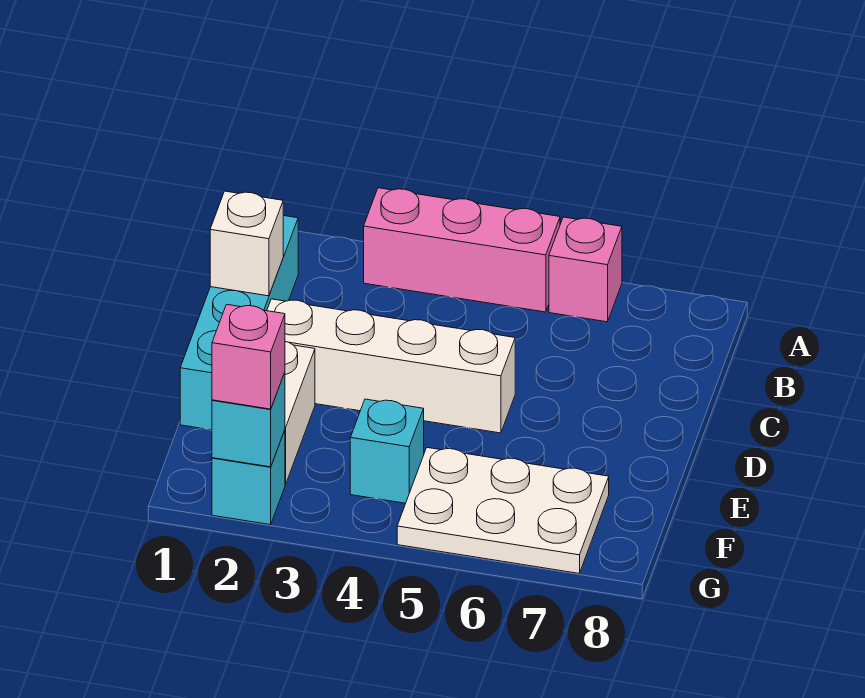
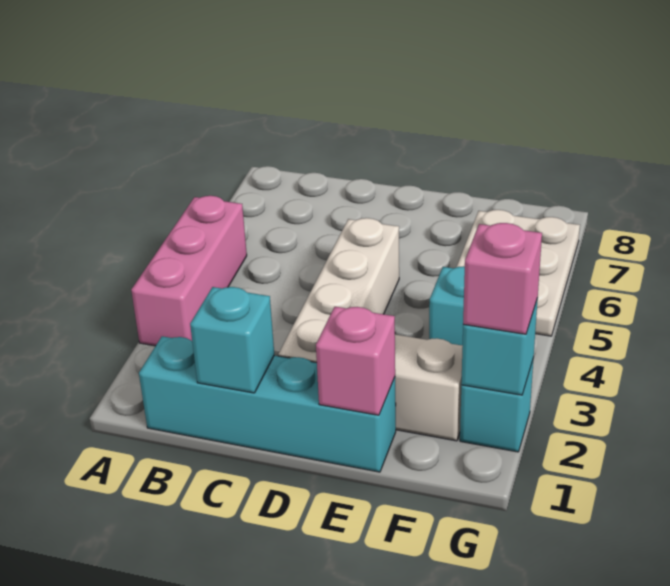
pink brick A6 level 1 -> pink brick E1 level 2
white brick C1 level 2 -> cyan brick C1 level 2

